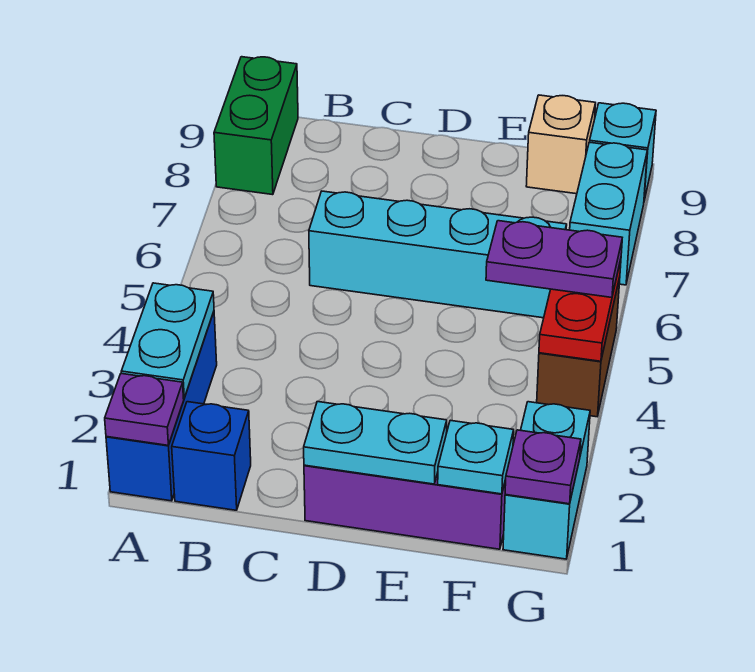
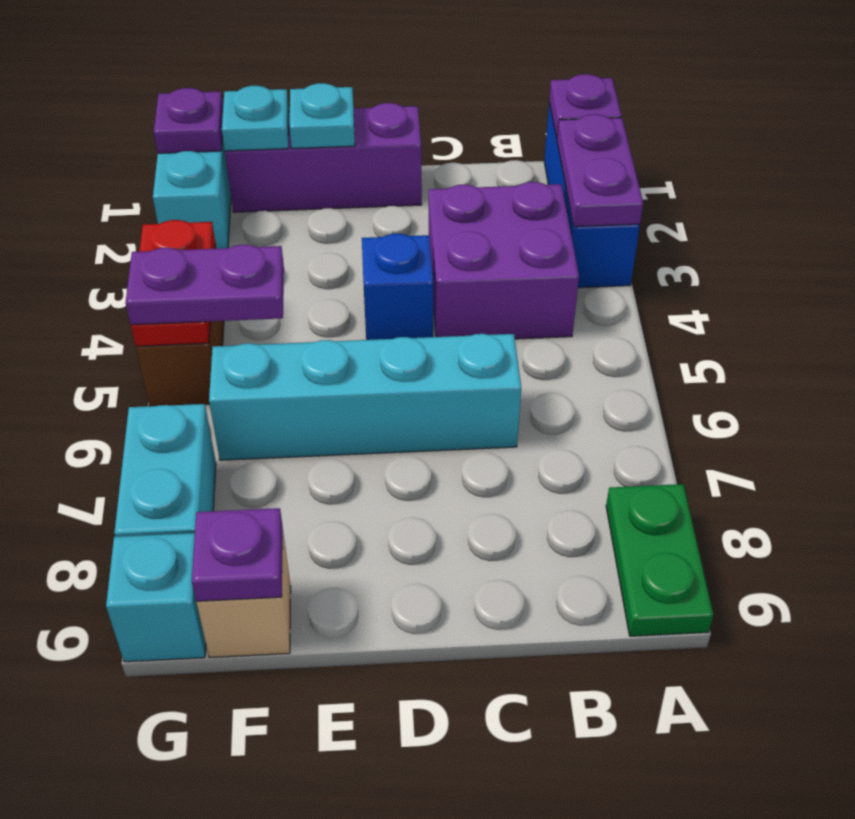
cyan plate A2:A3 level 2 -> purple plate A2:A3 level 2
green brick A8:A9 level 1 -> green plate A8:A9 level 1
blue brick B1 level 1 -> blue brick D4 level 1
none -> purple brick B3:C4 level 1
cyan plate D1:E1 level 2 -> cyan plate E1 level 2
none -> purple plate F9 level 2

